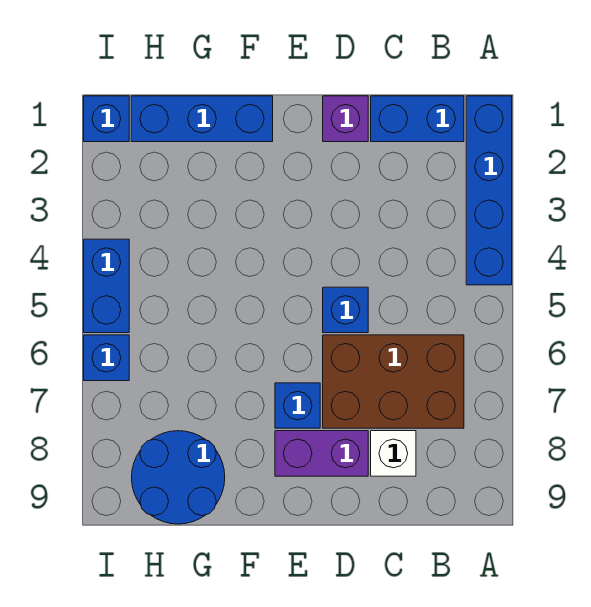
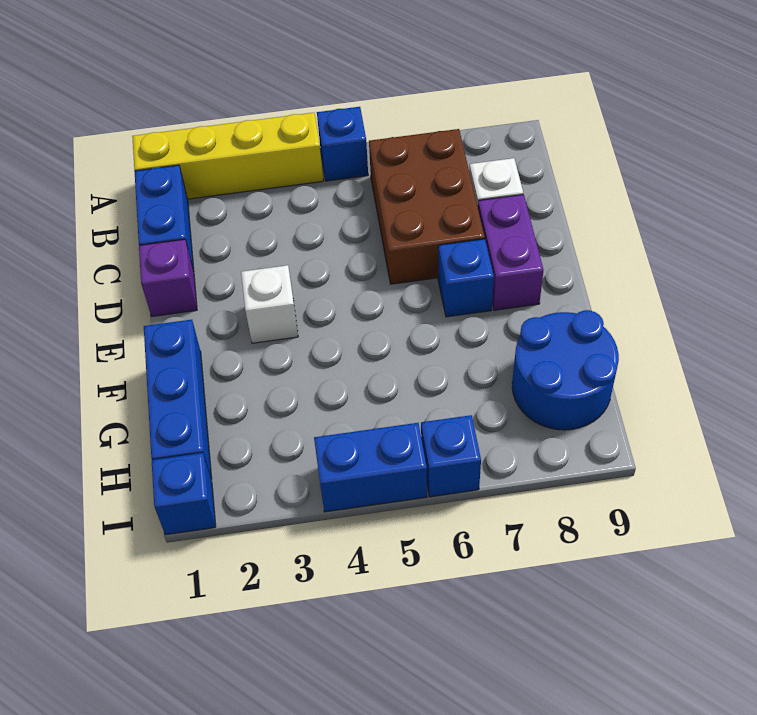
blue brick A1:A4 level 1 -> yellow brick A1:A4 level 1
blue brick D5 level 1 -> blue brick A5 level 1
none -> white brick E3 level 1

